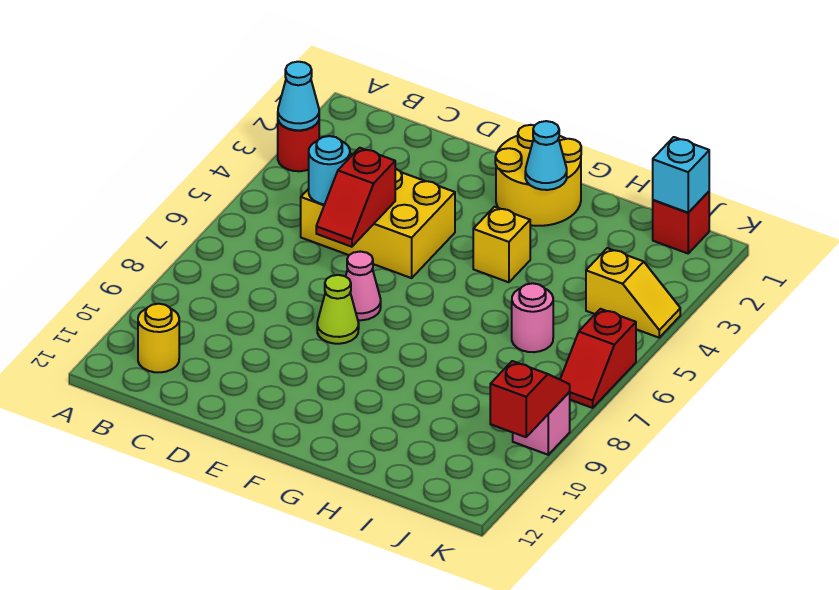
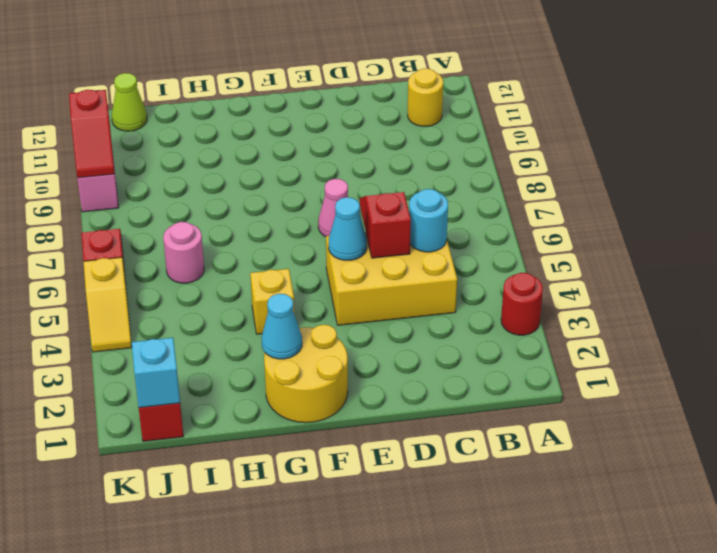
cyan cone A3 level 2 -> cyan cone E5 level 2
lime cone E8 level 1 -> lime cone J12 level 1
yellow slope J4:K4 level 1 top J -> yellow slope K4:K5 level 1 top 5

